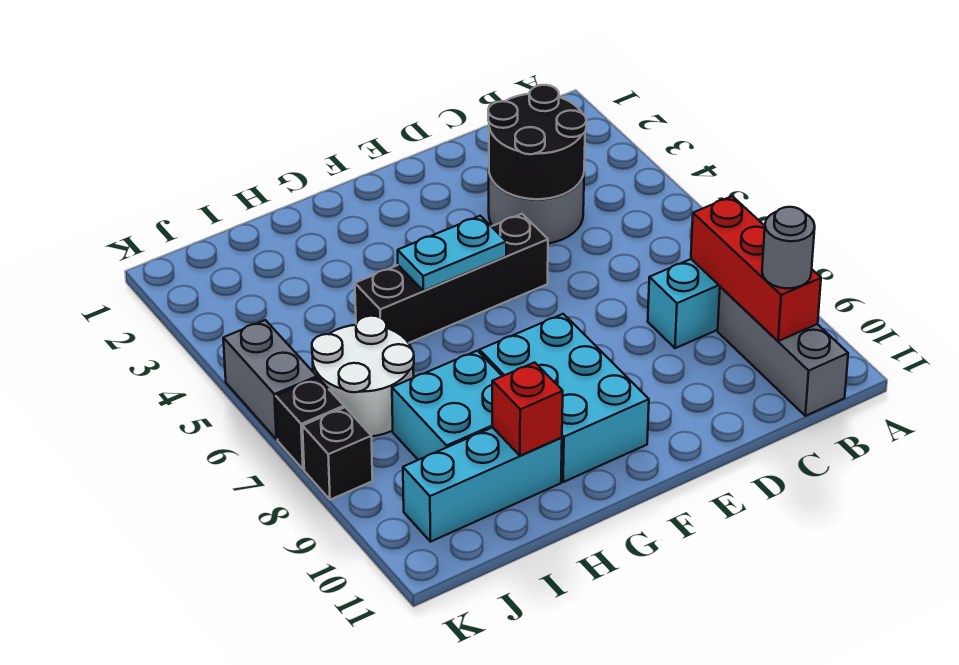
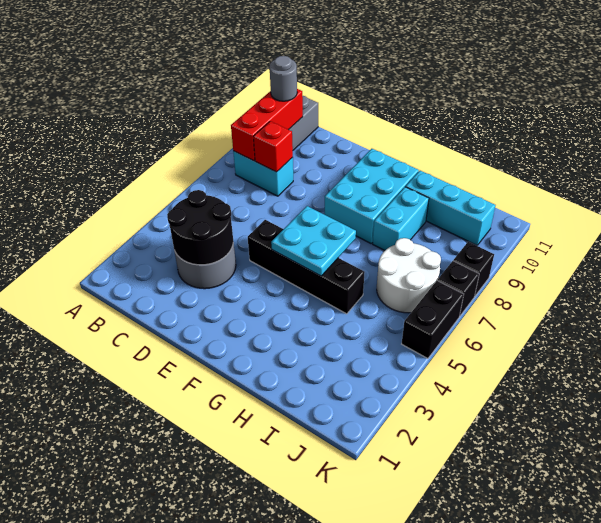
cyan plate F5:G5 level 2 -> cyan plate F5:G6 level 2
cyan brick H8:I9 level 1 -> cyan brick H8:H9 level 1
red brick H10 level 2 -> red brick C8 level 2
grey brick K5:K6 level 1 -> black brick K5:K6 level 1

